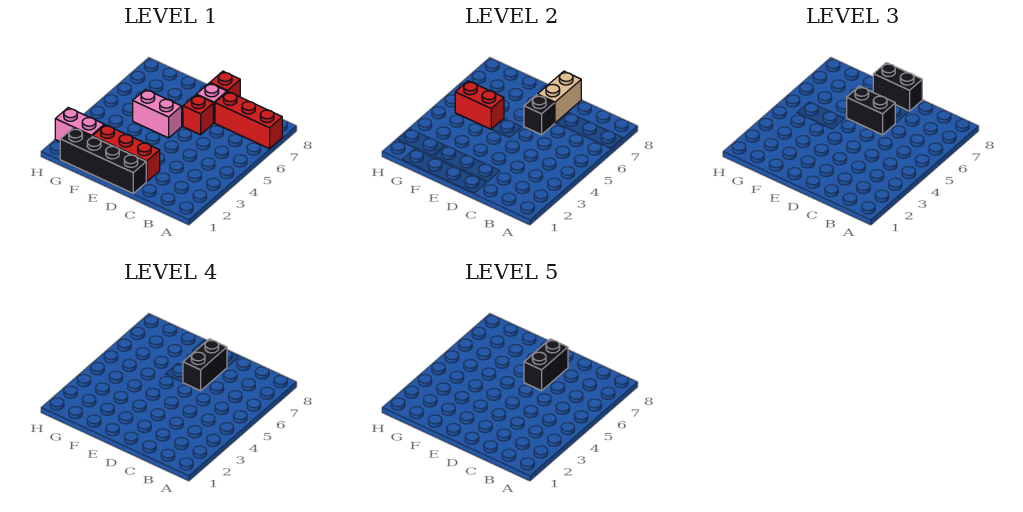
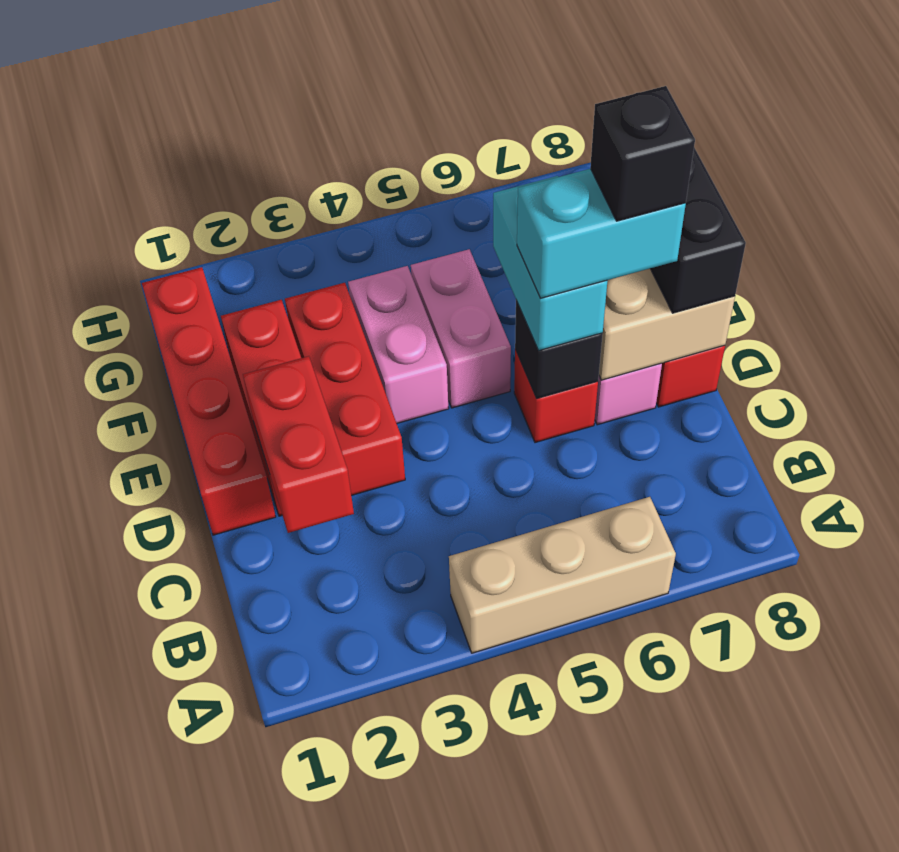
none -> tan brick A4:A6 level 1
red brick A7:C7 level 1 -> red brick D3:F3 level 1
black brick D1:G1 level 1 -> red brick D1:G1 level 1
black brick D6:E6 level 3 -> cyan brick D6:E6 level 3
black brick D6:D7 level 4 -> cyan brick D6:D7 level 4
black brick D6:D7 level 5 -> black brick D7 level 5
red brick F5:G5 level 2 -> red brick C2:D2 level 2
pink brick G2:H2 level 1 -> pink brick E4:F4 level 1

